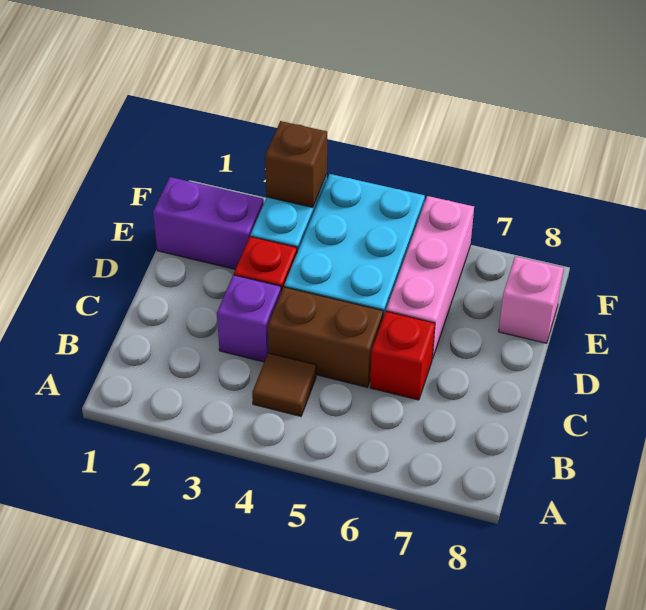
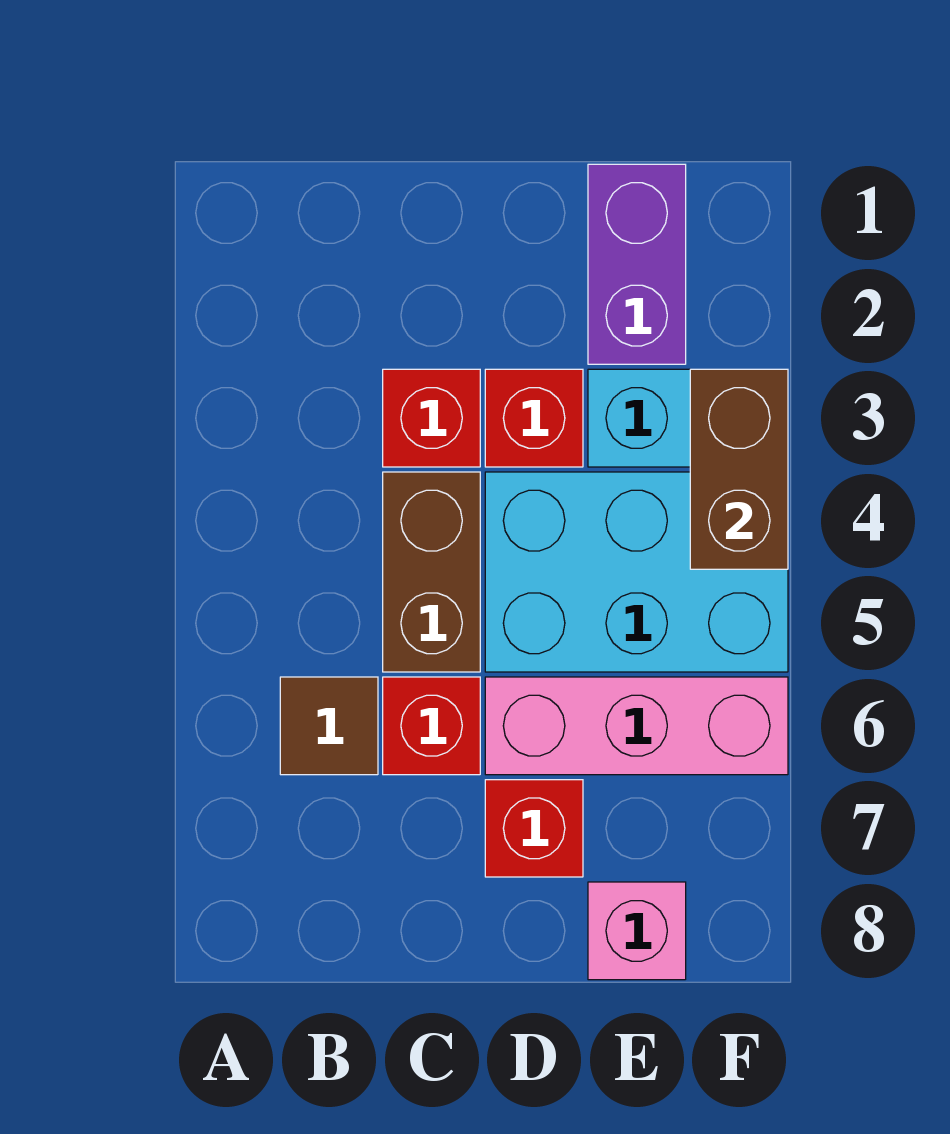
brown tile B4 level 1 -> brown tile B6 level 1
purple brick C3 level 1 -> red brick C3 level 1
none -> red brick D7 level 1
brown brick F3 level 2 -> brown brick F3:F4 level 2

